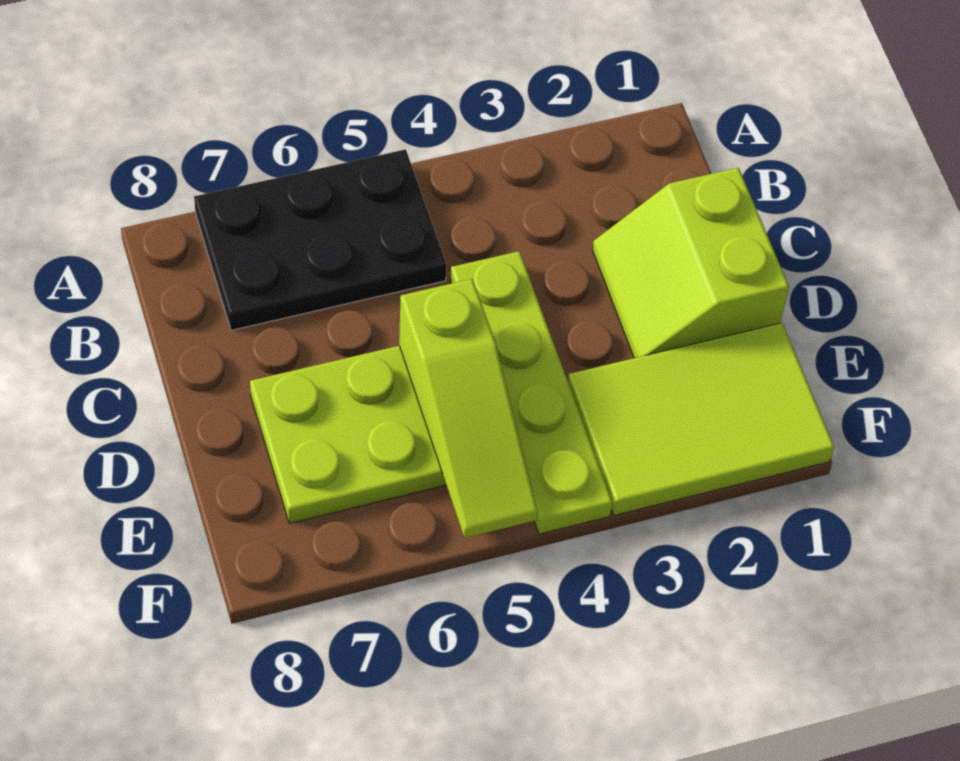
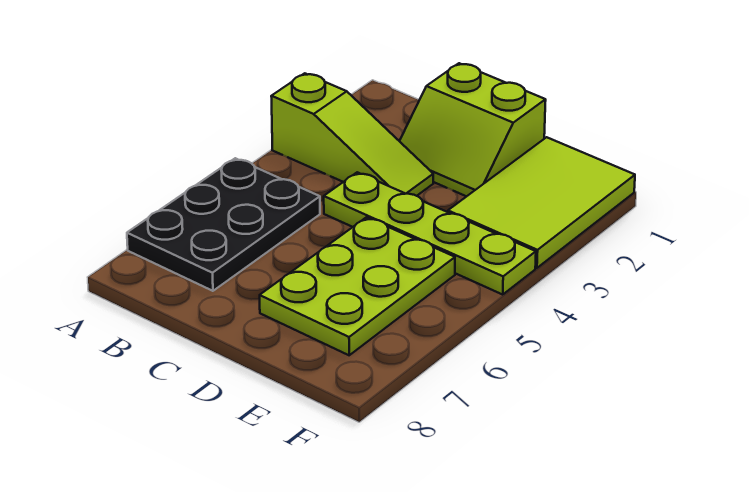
lime slope D5:F5 level 2 top D -> lime slope A3:C3 level 1 top A

